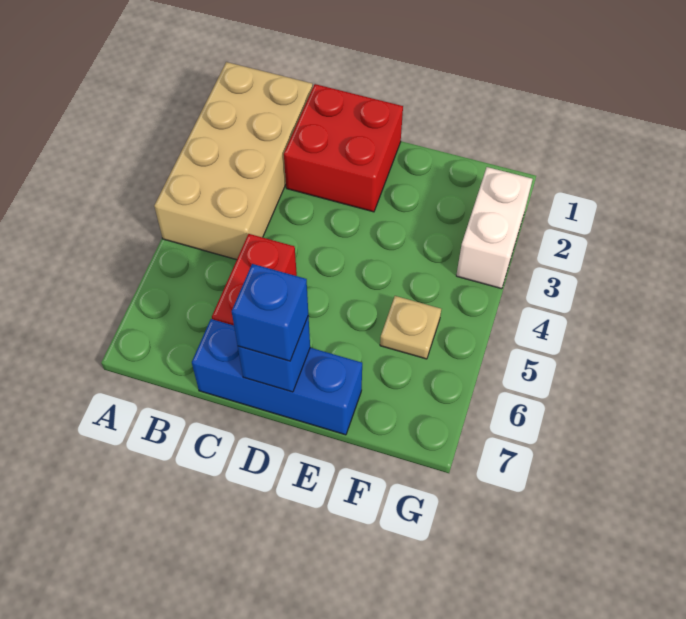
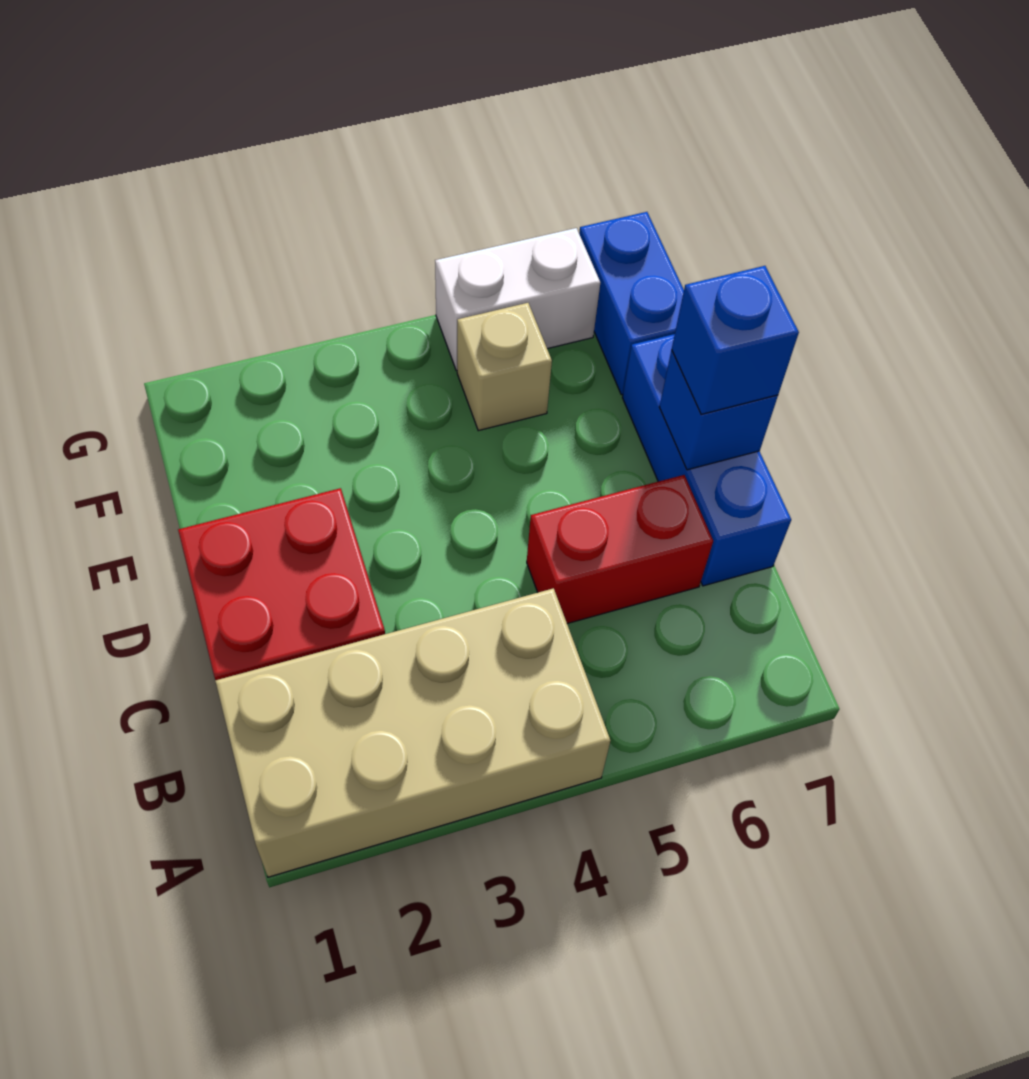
tan plate F5 level 1 -> tan brick F5 level 1
none -> blue brick F7:G7 level 1
white brick G2:G3 level 1 -> white brick G5:G6 level 1

